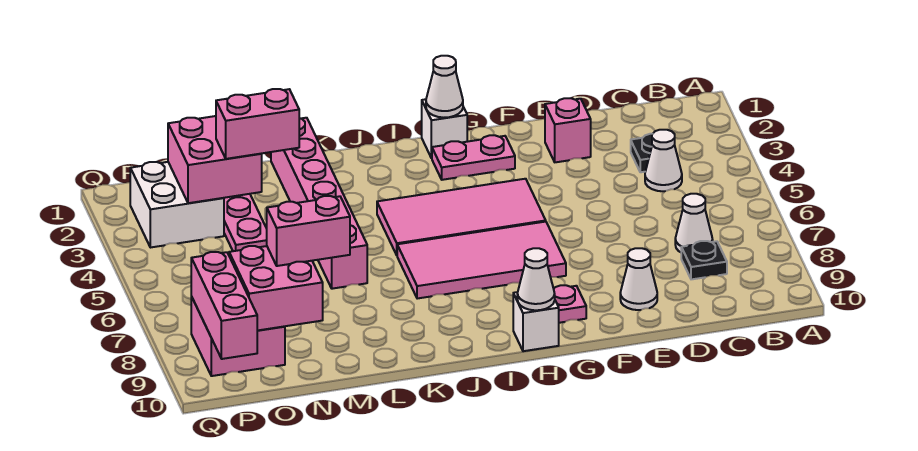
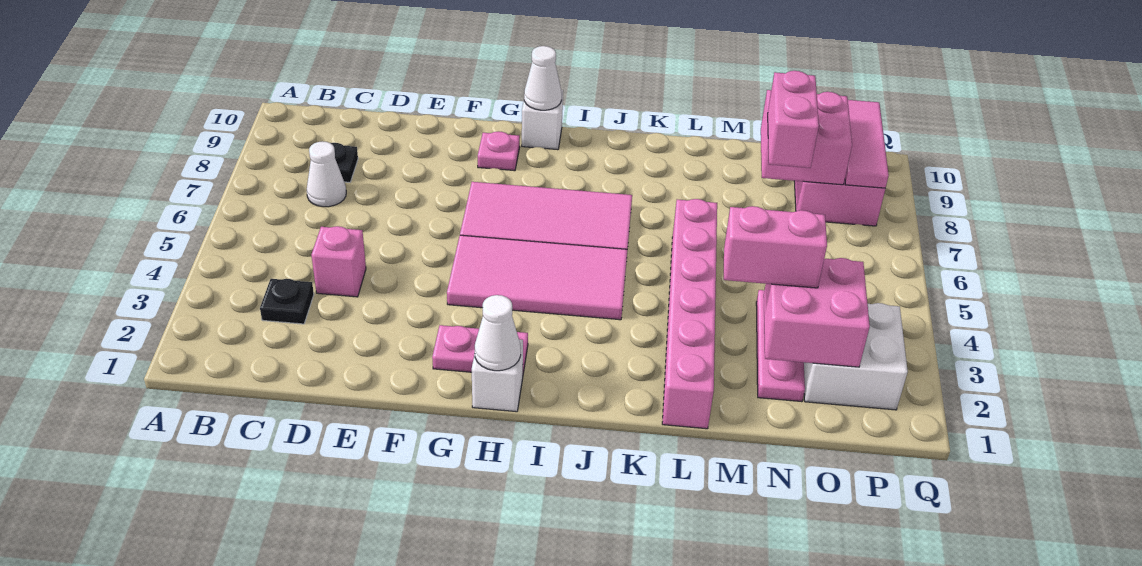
white cone C4 level 1 -> none
pink brick E2 level 1 -> pink brick D4 level 1
white cone E9 level 1 -> none
pink brick M8:N8 level 3 -> pink brick N7:N8 level 3
pink brick P8:P10 level 2 -> pink tile P8:P10 level 2

